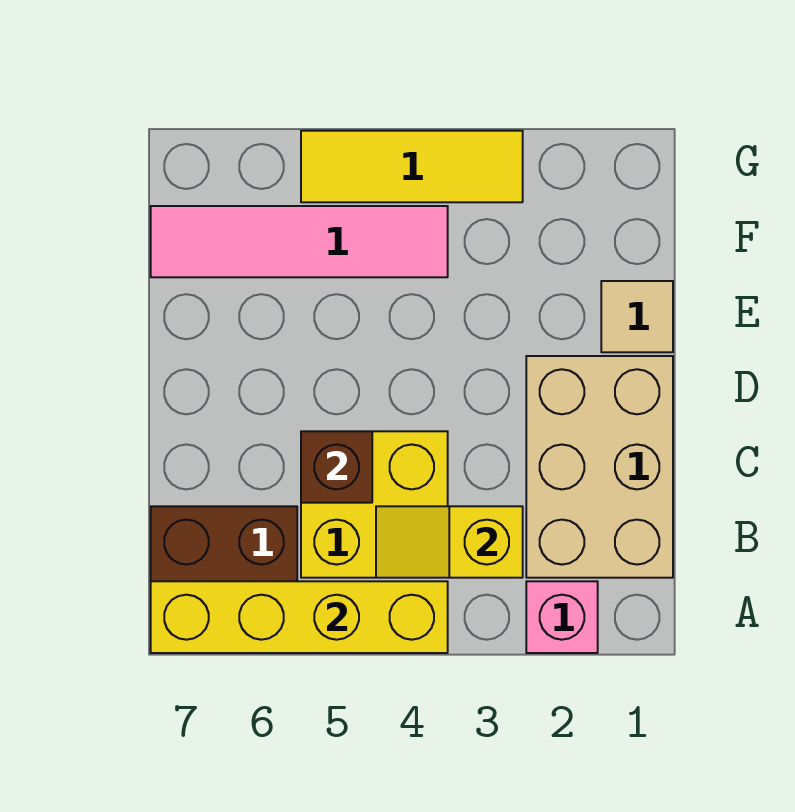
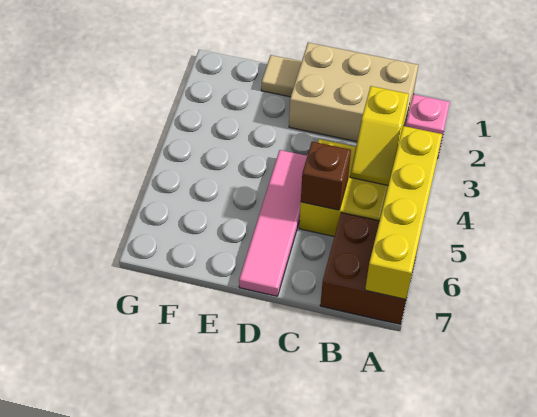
pink tile F4:F7 level 1 -> pink tile D4:D7 level 1
yellow tile G3:G5 level 1 -> none

